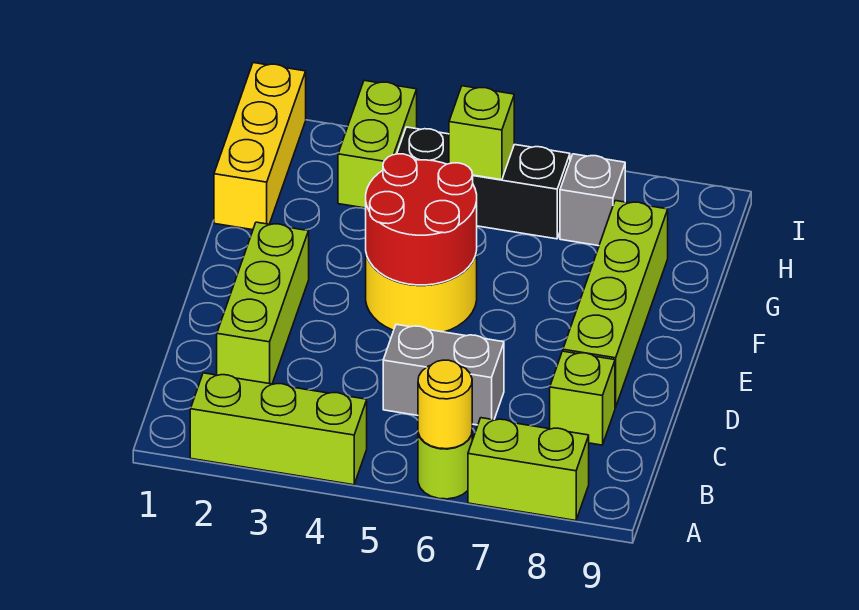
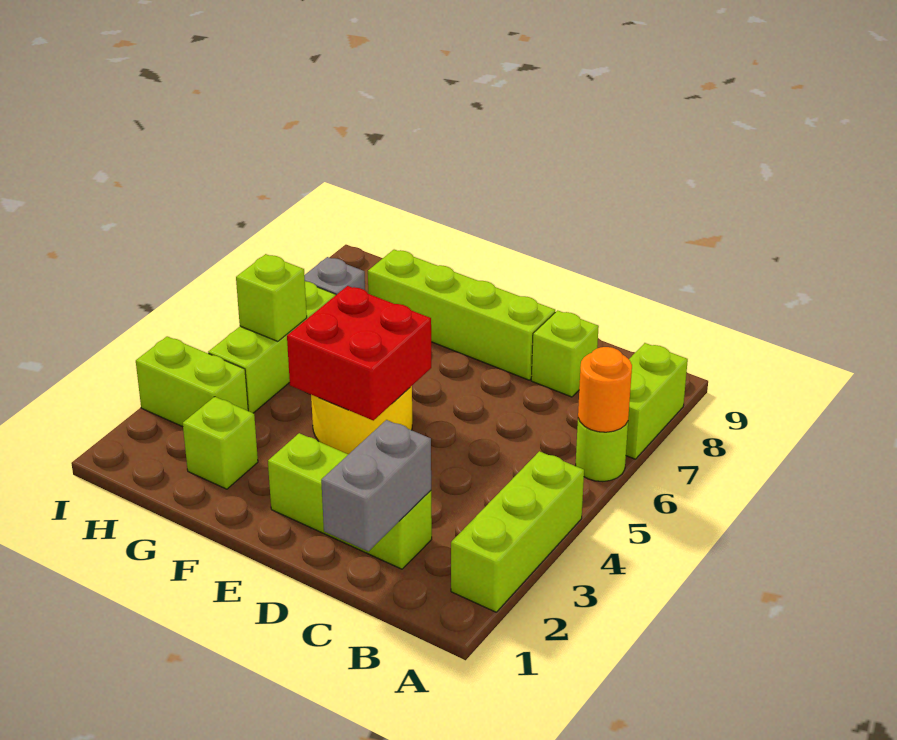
yellow round brick A6 level 2 -> orange round brick A6 level 2
grey brick C5:C6 level 1 -> grey brick C1:C2 level 2
red round brick E4:F5 level 2 -> red brick E4:F5 level 2
yellow brick G1:I1 level 1 -> none
none -> lime brick G2 level 1
black brick H4:H6 level 1 -> lime brick H4:H6 level 1

